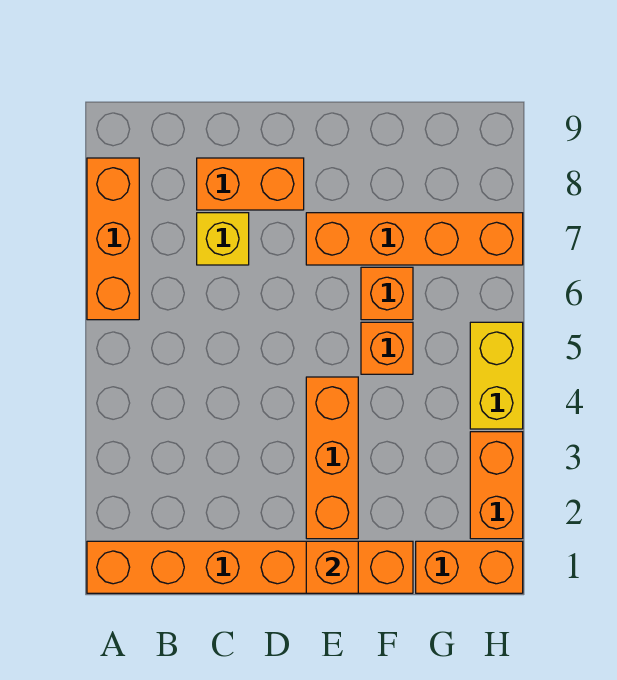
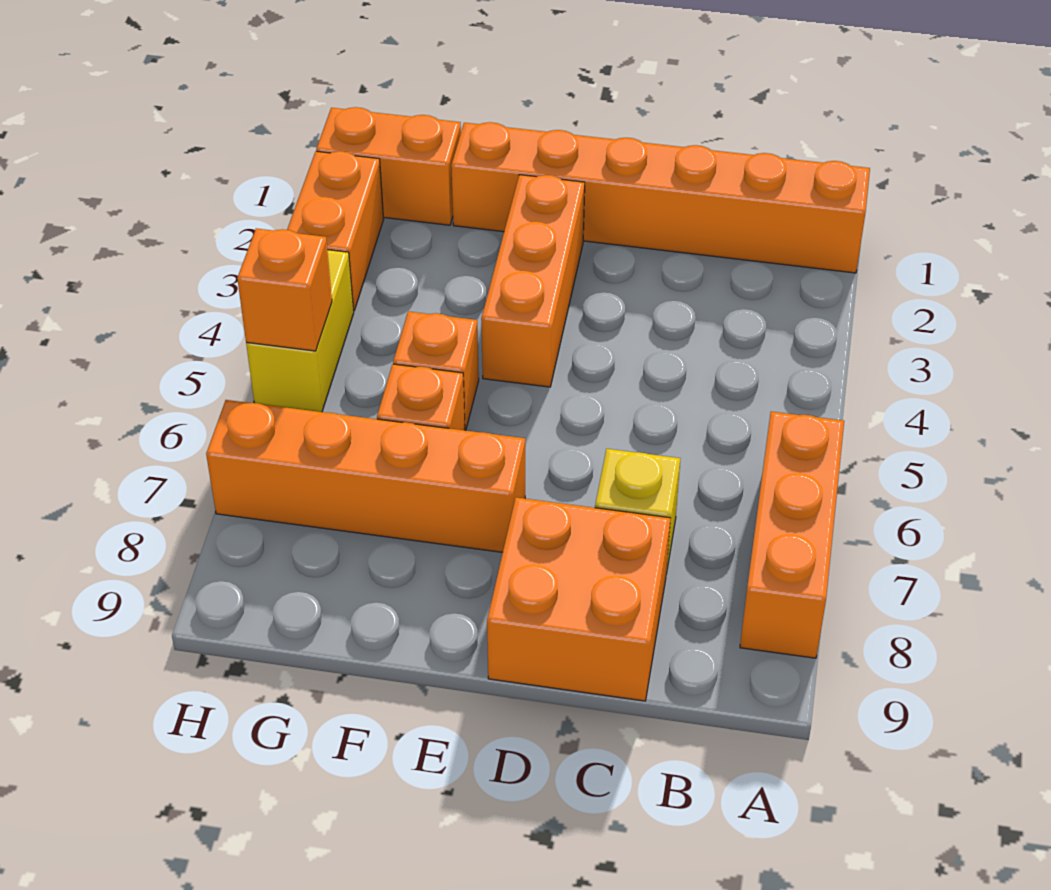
orange brick C8:D8 level 1 -> orange brick C8:D9 level 1
orange brick E1 level 2 -> orange brick H5 level 2

